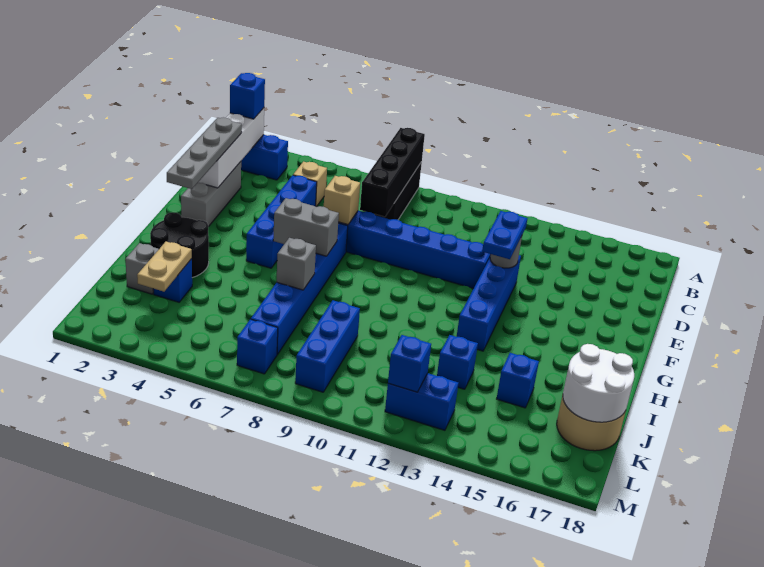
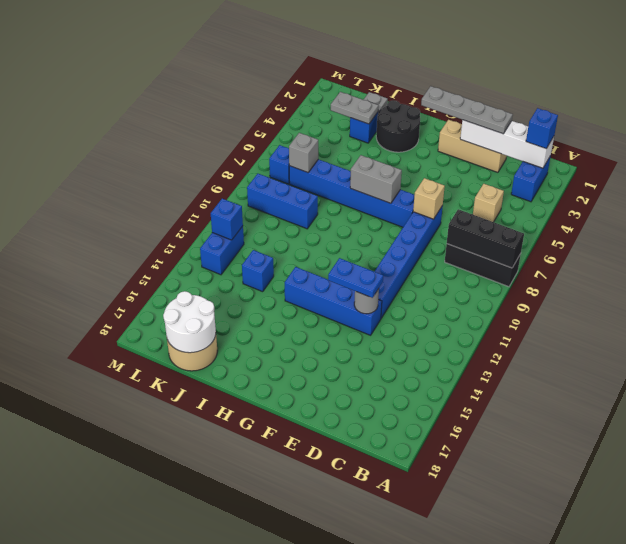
black brick A8:D8 level 2 -> black brick A8:C8 level 2
grey brick D2:F2 level 1 -> tan brick D2:F2 level 1
blue brick D5:G5 level 1 -> none
grey brick G6:G7 level 2 -> grey brick G7:H7 level 2
grey brick I7 level 2 -> grey brick K7 level 2
tan plate J3:K3 level 2 -> grey plate J3:K3 level 2
blue brick J15 level 1 -> none

